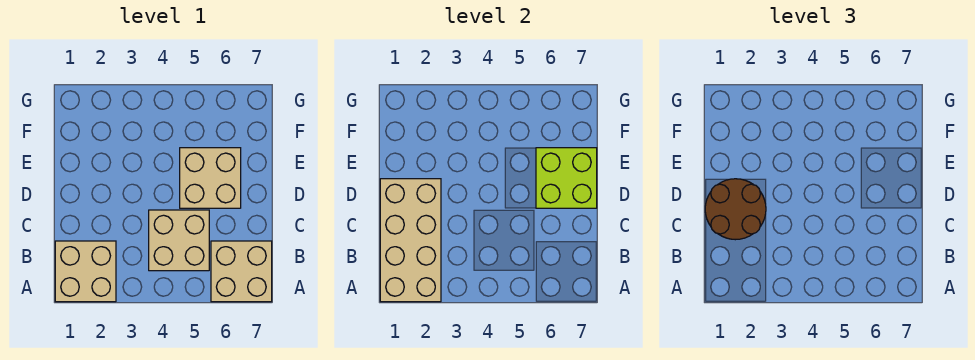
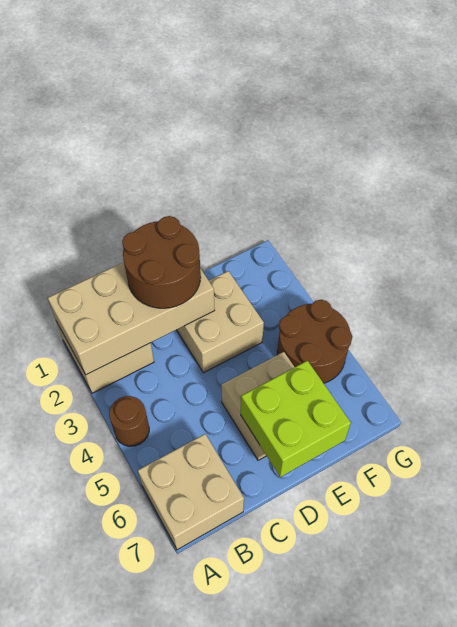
none -> brown round brick A4 level 1
tan brick B4:C5 level 1 -> tan brick D2:E3 level 1
none -> brown round brick F4:G5 level 1

